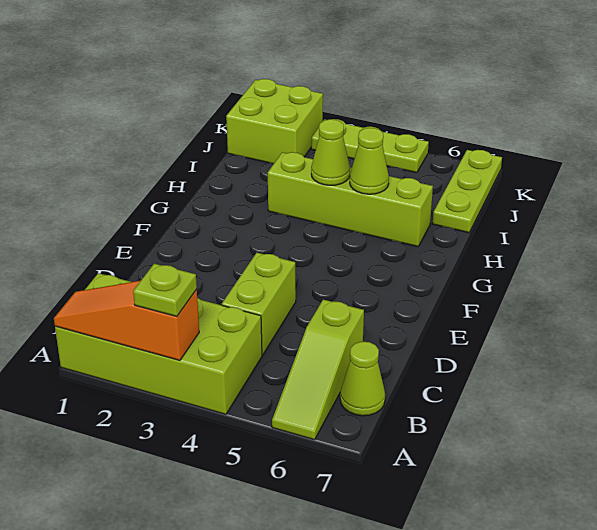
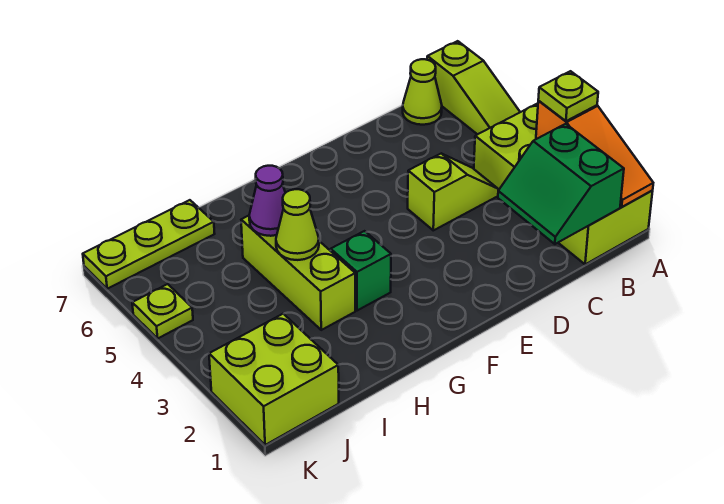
lime slope A6:C6 level 1 top C -> lime slope A5:A7 level 1 top 7
none -> green slope B1:C2 level 2 top B
lime brick C4:D4 level 1 -> lime slope C4:D4 level 1 top D
none -> green brick G3 level 1
lime brick H3:H6 level 1 -> lime brick H3:H5 level 1
lime cone H5 level 2 -> purple cone H5 level 2
lime plate K3:K5 level 1 -> lime plate K5 level 1

